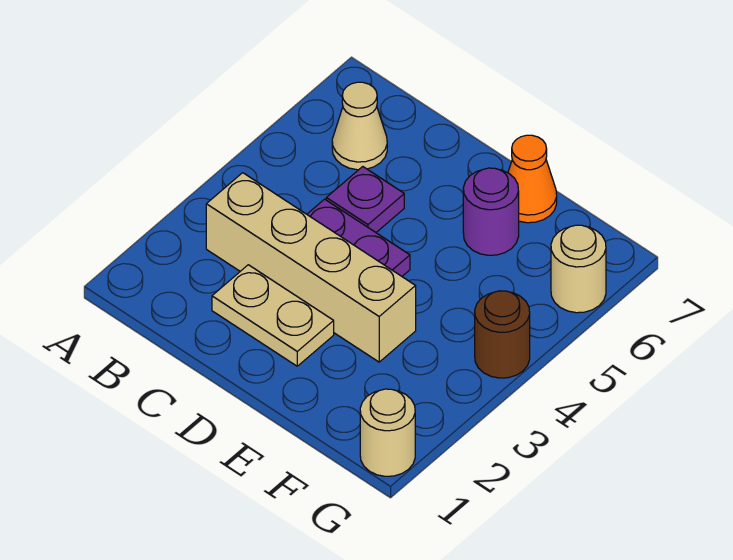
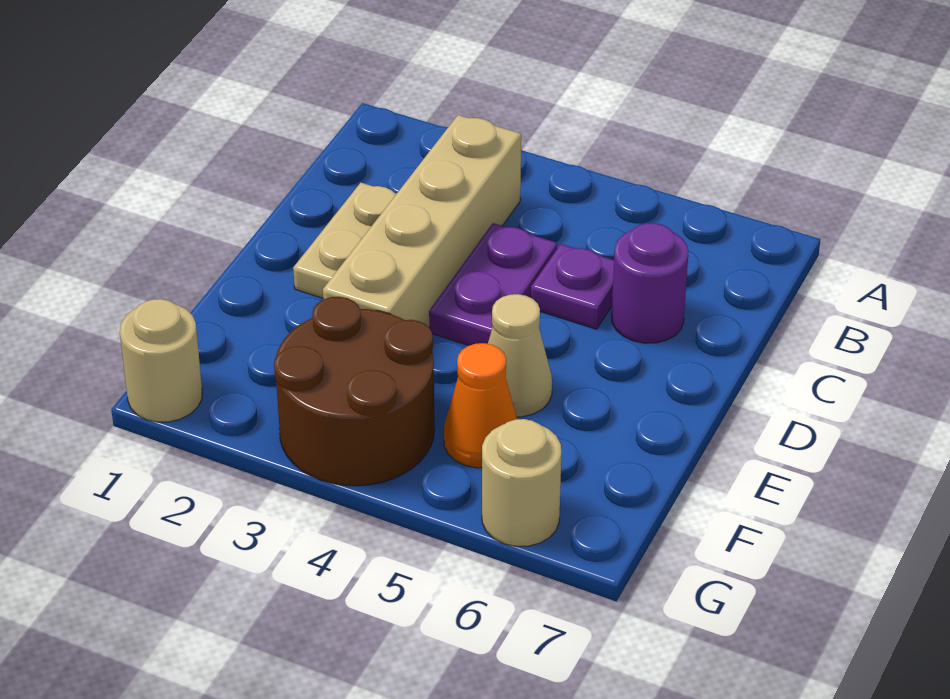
tan cone B6 level 1 -> tan cone E5 level 1
purple round brick E6 level 1 -> purple round brick C6 level 1
orange cone E7 level 1 -> orange cone F5 level 1
brown round brick G4 level 1 -> brown round brick F3:G4 level 1

